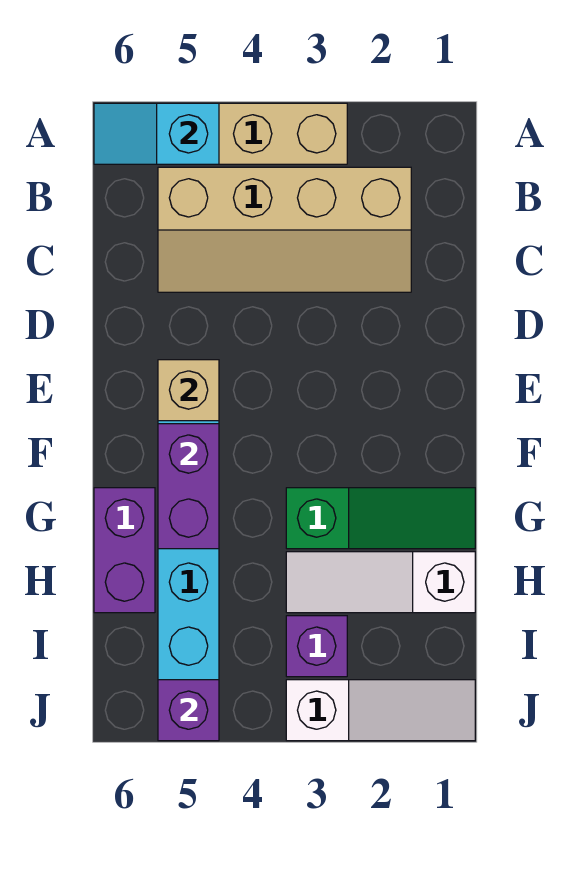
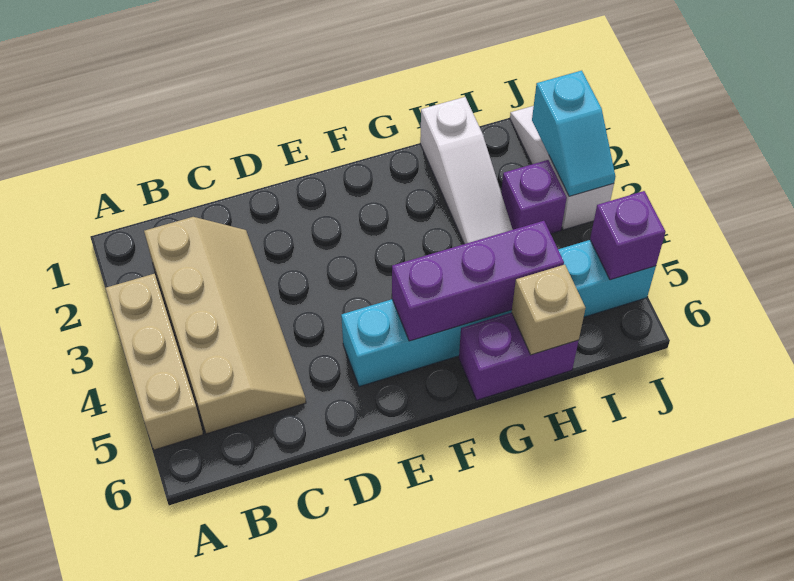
cyan slope A5:A6 level 2 top 5 -> cyan slope J2:J3 level 2 top 2
tan brick E5 level 2 -> tan brick H6 level 2
purple brick F5:G5 level 2 -> purple brick F5:H5 level 2
green slope G1:G3 level 1 top 3 -> none

